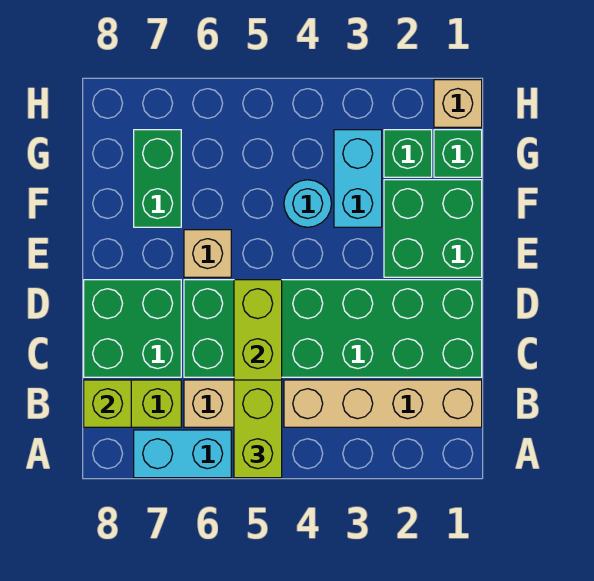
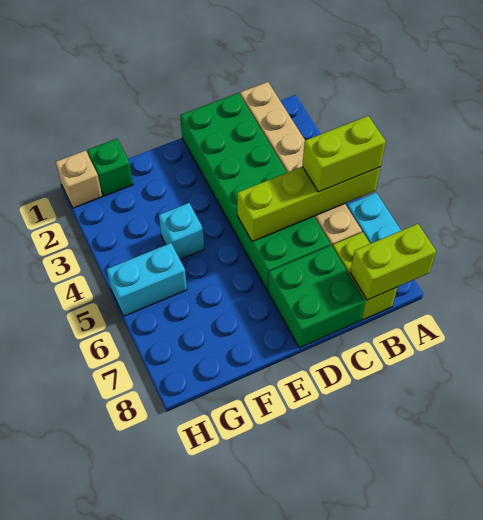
lime brick B8 level 2 -> lime brick A8:B8 level 2
green brick E1:F2 level 1 -> none
tan brick E6 level 1 -> none
cyan brick F3:G3 level 1 -> cyan brick G5:H5 level 1
cyan round brick F4 level 1 -> cyan brick F4 level 1
green brick F7:G7 level 1 -> none
green brick G2 level 1 -> none

